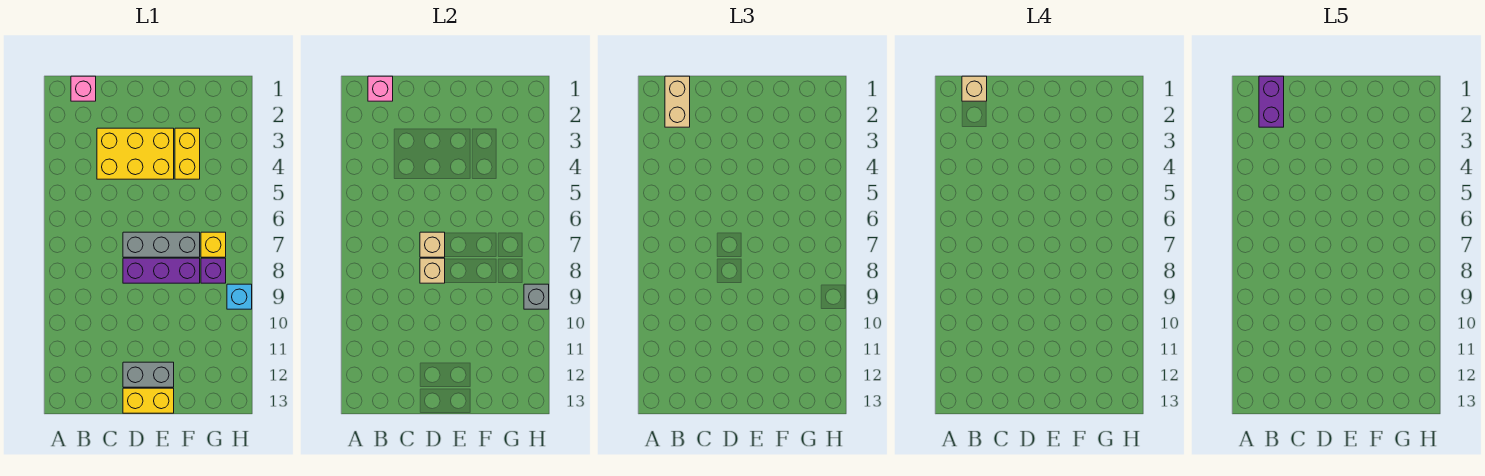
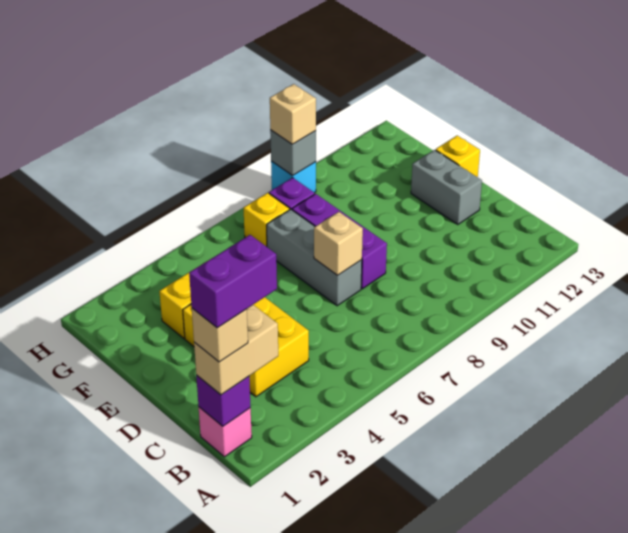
pink brick B1 level 2 -> purple brick B1 level 2
tan brick D8 level 2 -> tan brick H9 level 3
yellow brick D13:E13 level 1 -> yellow brick E13 level 1

